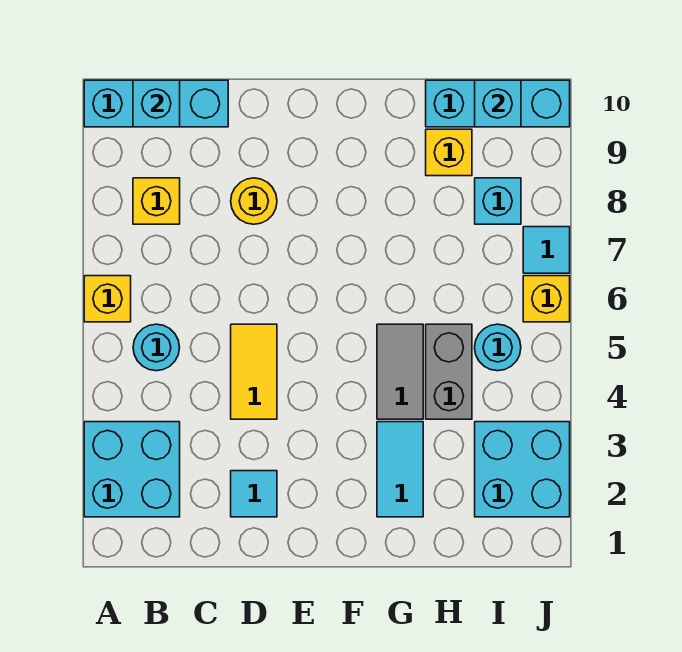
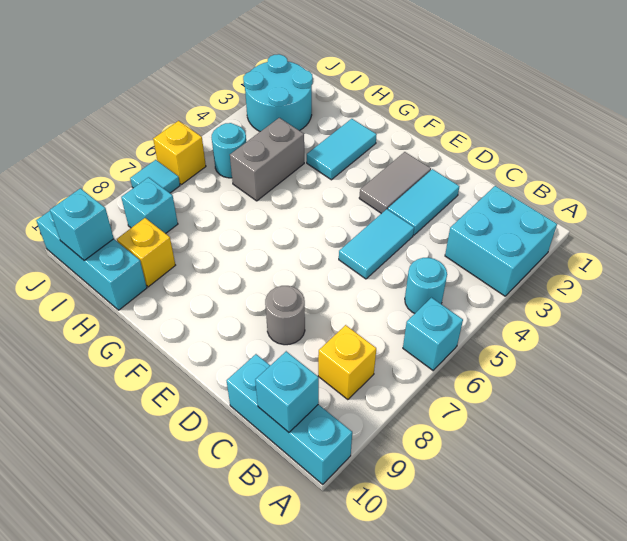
yellow brick A6 level 1 -> cyan brick A6 level 1
cyan tile D2 level 1 -> cyan tile D2:D3 level 1
yellow tile D4:D5 level 1 -> cyan tile D4:D5 level 1
yellow round brick D8 level 1 -> grey round brick D8 level 1
grey tile G4:G5 level 1 -> grey tile E2:E3 level 1
cyan brick I2:J3 level 1 -> cyan round brick I2:J3 level 1

